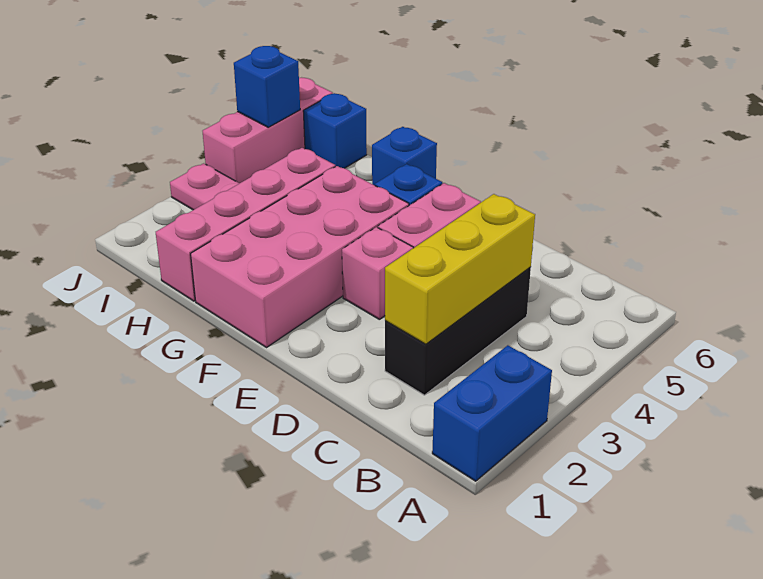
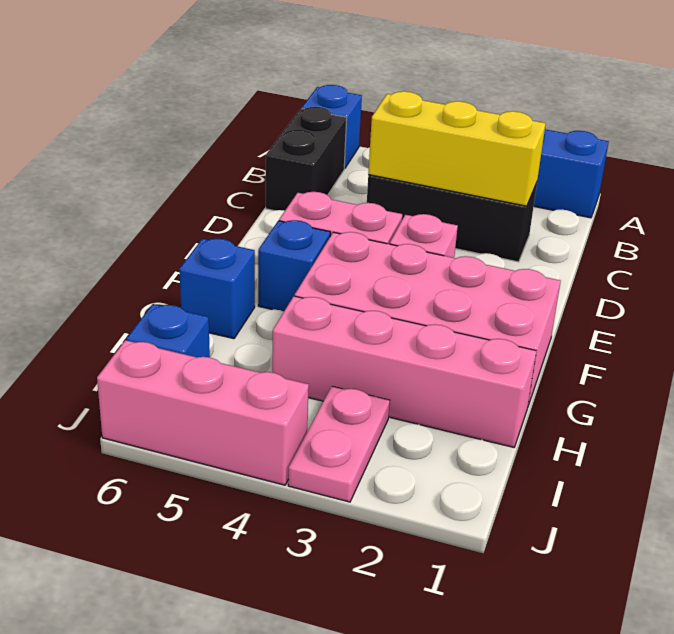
none -> black brick B6:C6 level 1
blue brick J5 level 2 -> blue brick A6 level 1

